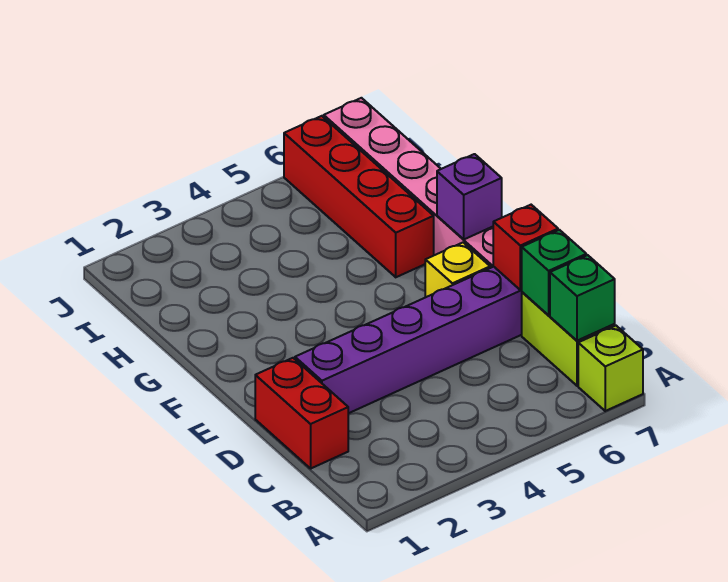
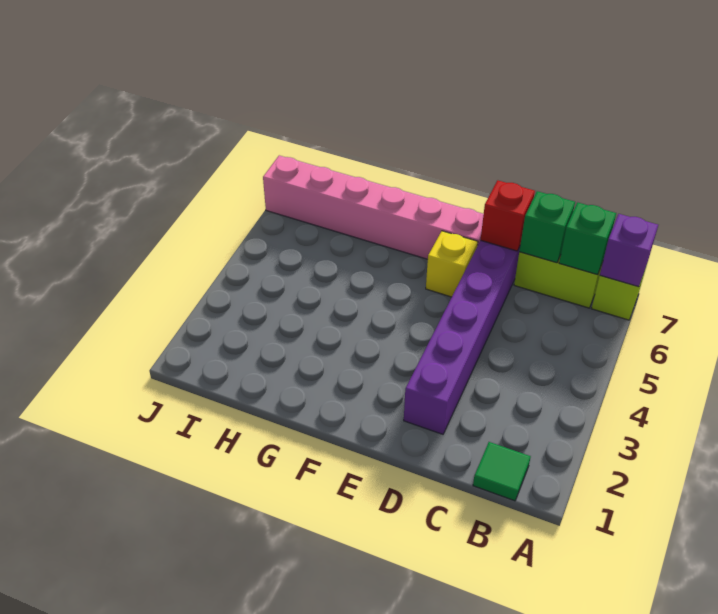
none -> green tile B1 level 1
red brick C1:D1 level 1 -> none
purple brick F7 level 2 -> purple brick A7 level 2
red brick G6:J6 level 1 -> none

